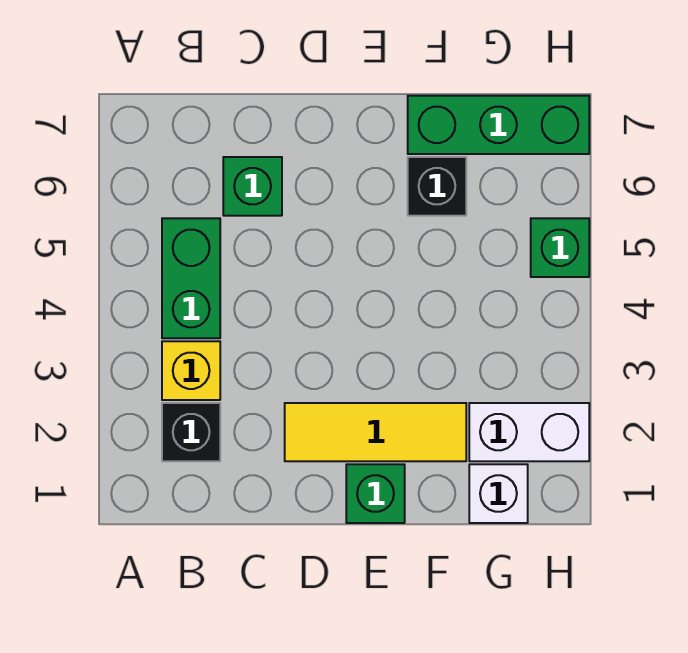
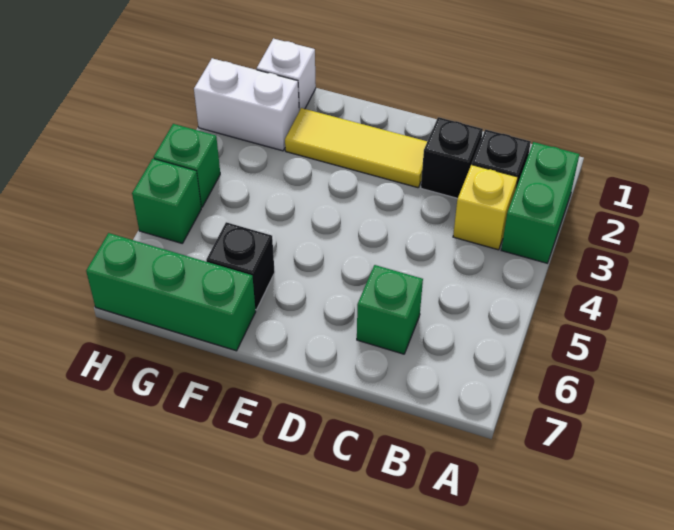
green brick B4:B5 level 1 -> green brick A2:A3 level 1
none -> black brick C2 level 1
green brick E1 level 1 -> green brick H4 level 1

